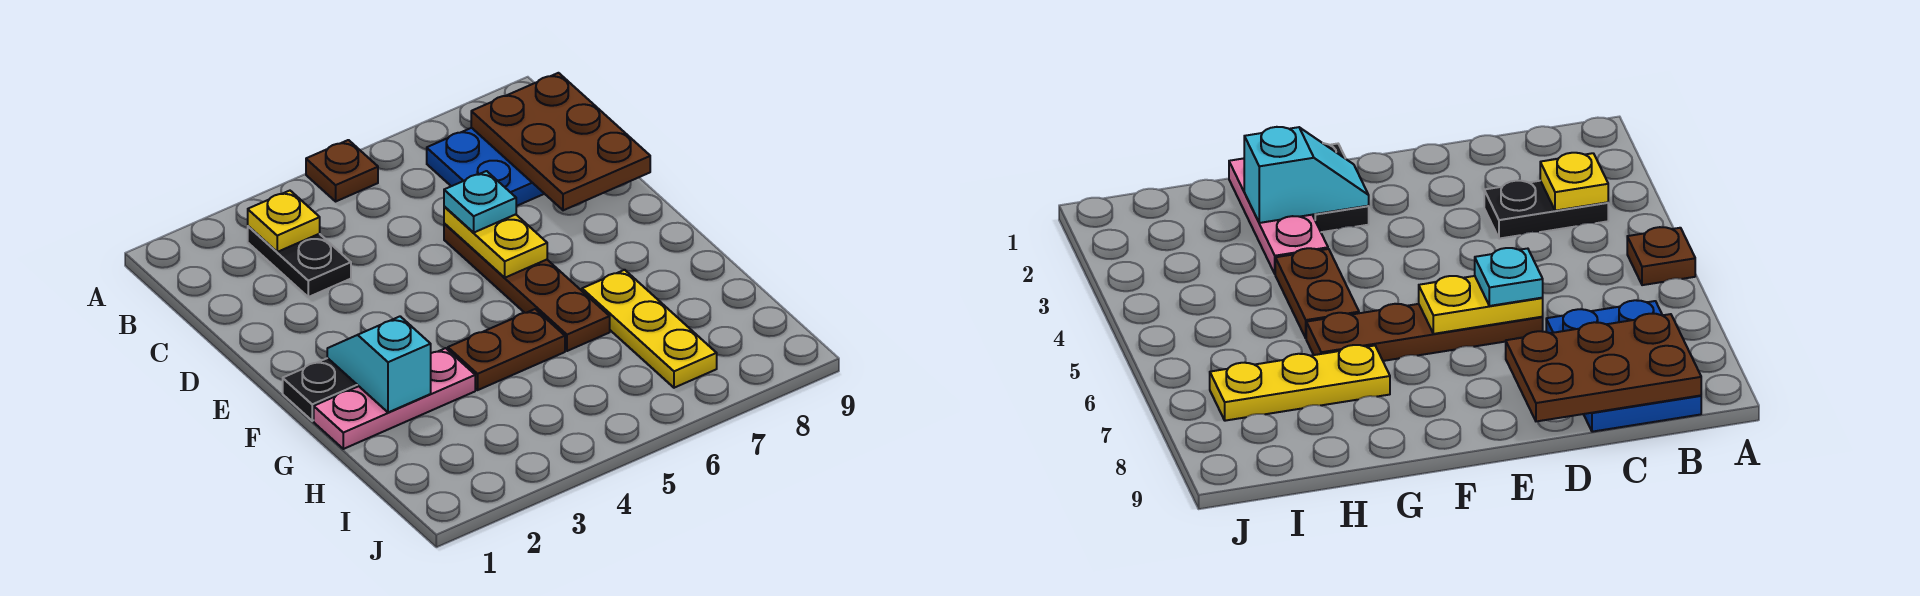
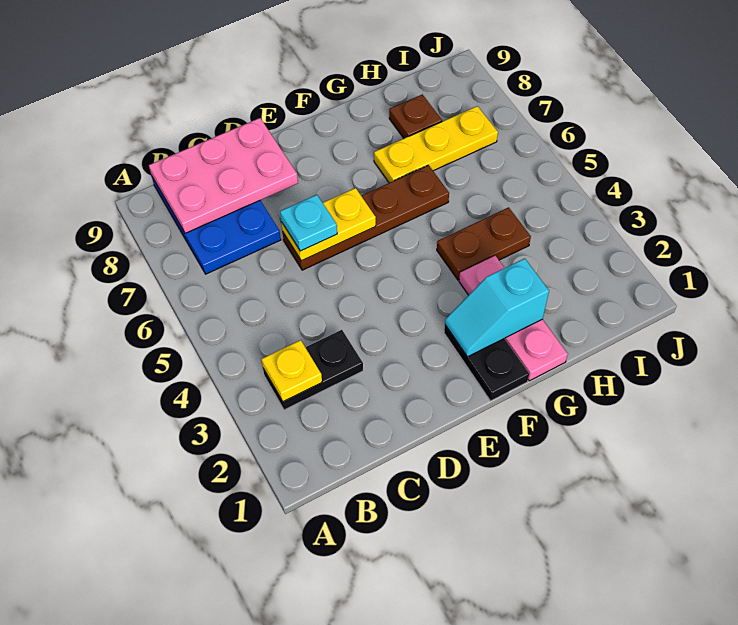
brown plate A5 level 1 -> brown plate H8 level 1
brown plate B8:D9 level 2 -> pink plate B8:D9 level 2
brown plate G4:G5 level 1 -> brown plate G4:H4 level 1

